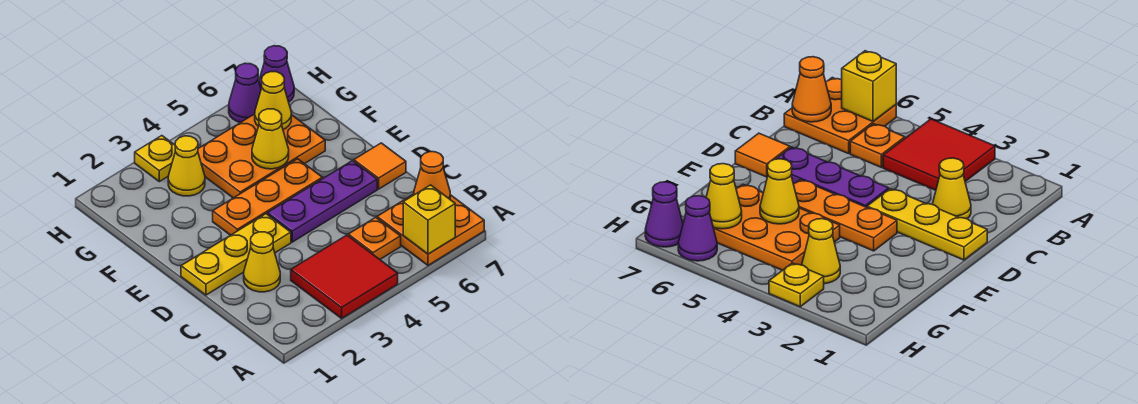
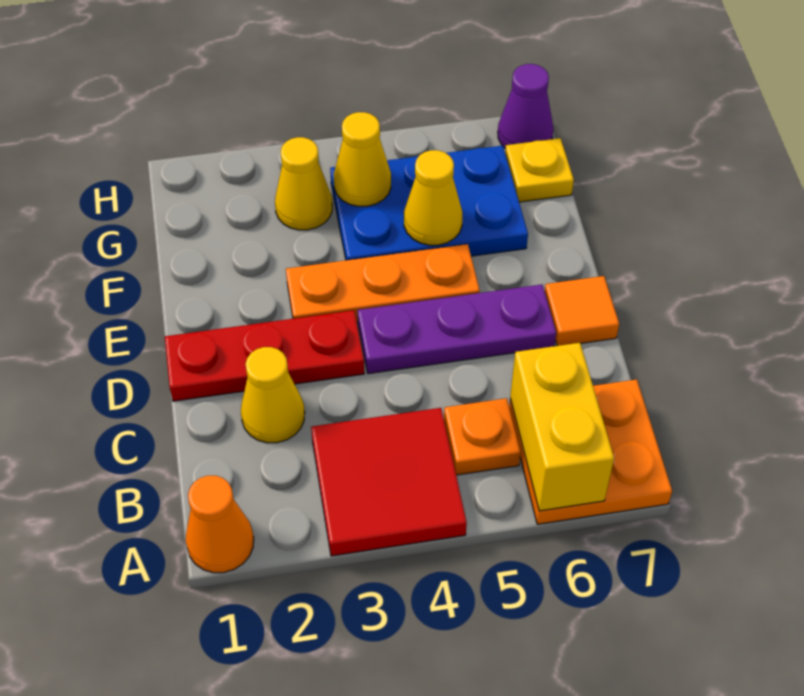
yellow brick A6 level 2 -> yellow brick A6:B6 level 2
orange cone B7 level 2 -> orange cone A1 level 1
yellow plate D1:D3 level 1 -> red plate D1:D3 level 1
orange plate F4:G6 level 1 -> blue plate F4:G6 level 1
yellow cone G6 level 2 -> yellow cone G4 level 2
yellow plate H3 level 1 -> yellow plate G7 level 1
purple cone H6 level 1 -> none

